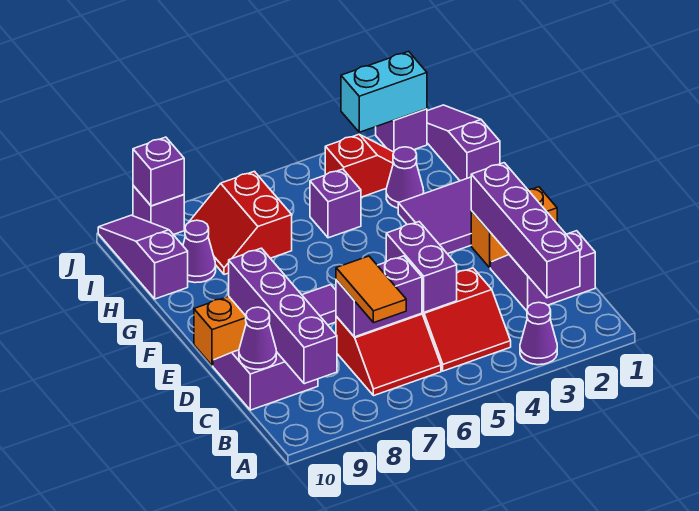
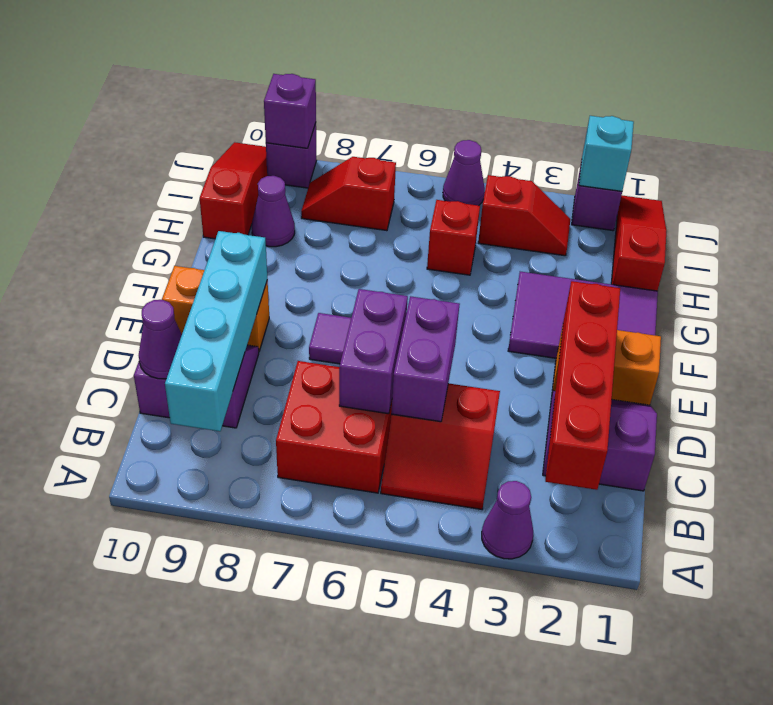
purple brick B2:E2 level 2 -> red brick B2:E2 level 2
red slope B6:C7 level 1 top C -> red brick B6:C7 level 1
orange tile B7:C7 level 3 -> none
purple brick B9:E9 level 2 -> cyan brick B9:E9 level 2
purple brick C6:C7 level 2 -> purple brick C6:D6 level 2
purple slope H1:J1 level 1 top H -> red slope H1:J1 level 1 top H
purple cone H3 level 1 -> purple cone J5 level 1
purple brick H5 level 1 -> red brick H5 level 1
red slope H7:I8 level 1 top 7 -> red slope I7:I8 level 1 top 7
purple slope H10:J10 level 1 top H -> red slope H10:J10 level 1 top H
cyan brick J2:J3 level 2 -> cyan brick J2 level 2

